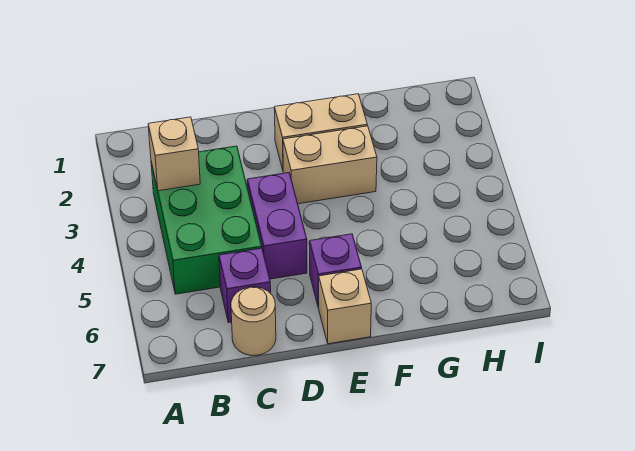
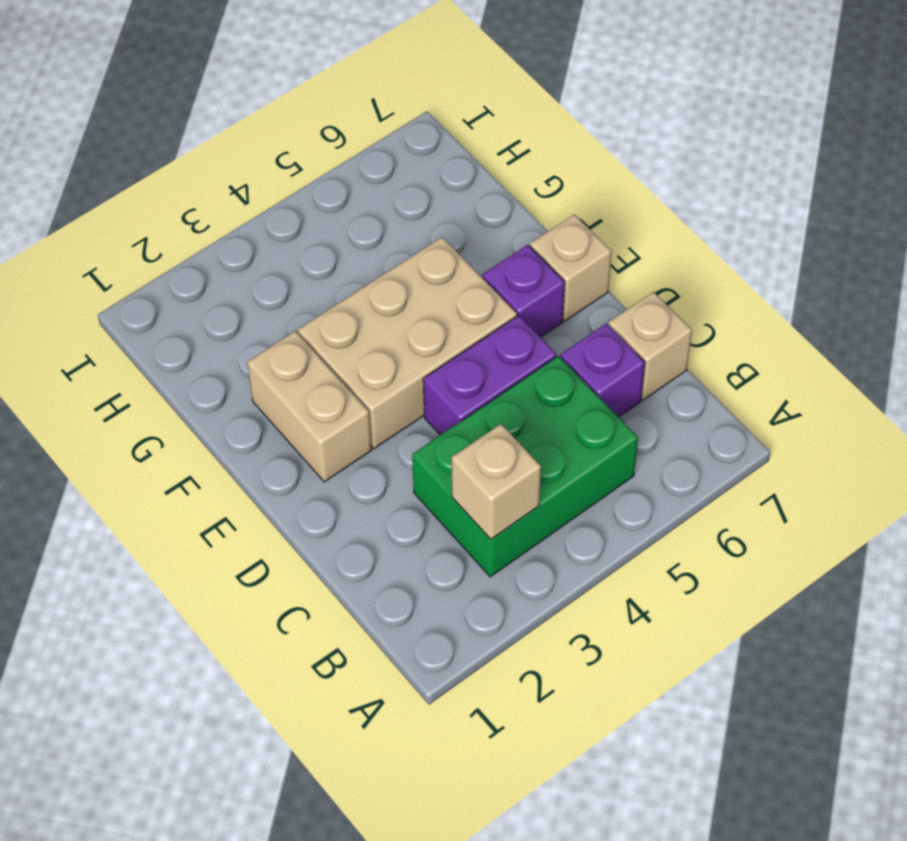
tan round brick C7 level 1 -> tan brick C7 level 1
tan brick E3:F3 level 1 -> tan brick E3:F5 level 1

